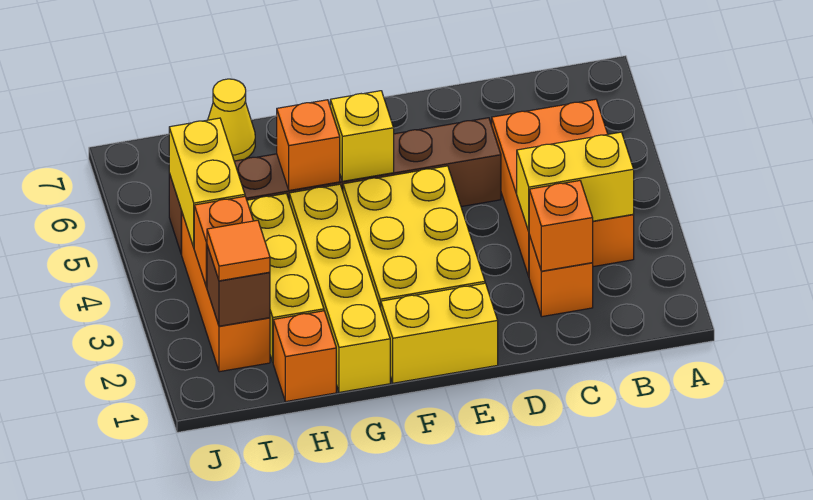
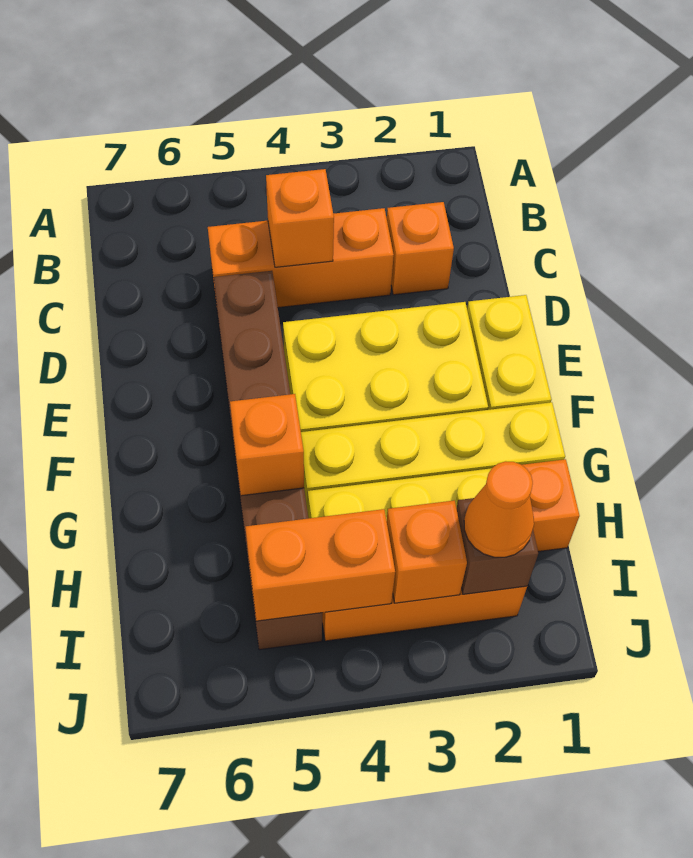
orange brick B3:C5 level 1 -> orange brick C3:C5 level 1
yellow brick B3:C3 level 2 -> none
orange brick C2 level 2 -> orange brick C4 level 2
yellow brick F5 level 2 -> none
yellow cone H7 level 1 -> none
orange tile I2 level 3 -> orange cone I2 level 3
yellow brick I4:I5 level 2 -> orange brick I4:I5 level 2

